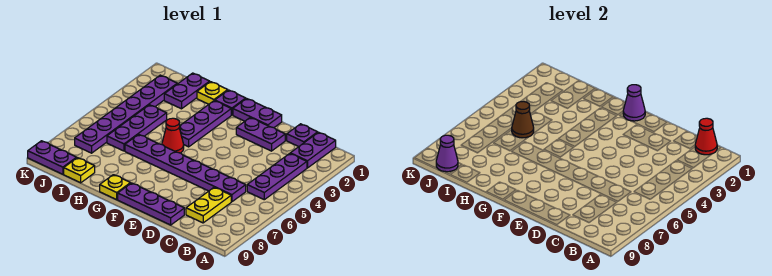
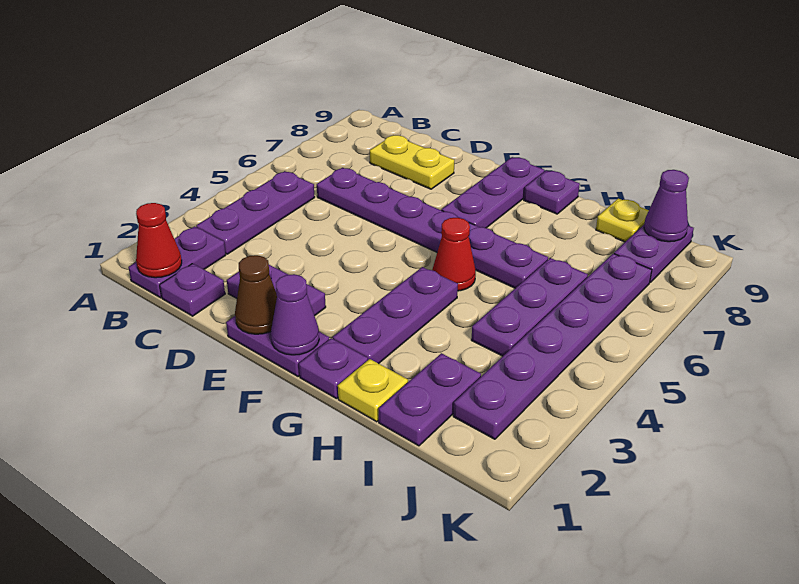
yellow plate C7:C8 level 1 -> yellow plate C8:D8 level 1
purple plate D9:F9 level 1 -> purple plate F7:F9 level 1
yellow plate G9 level 1 -> purple plate G9 level 1
brown cone I5 level 2 -> brown cone E1 level 2
purple plate J9:K9 level 1 -> purple plate J8:J9 level 1

